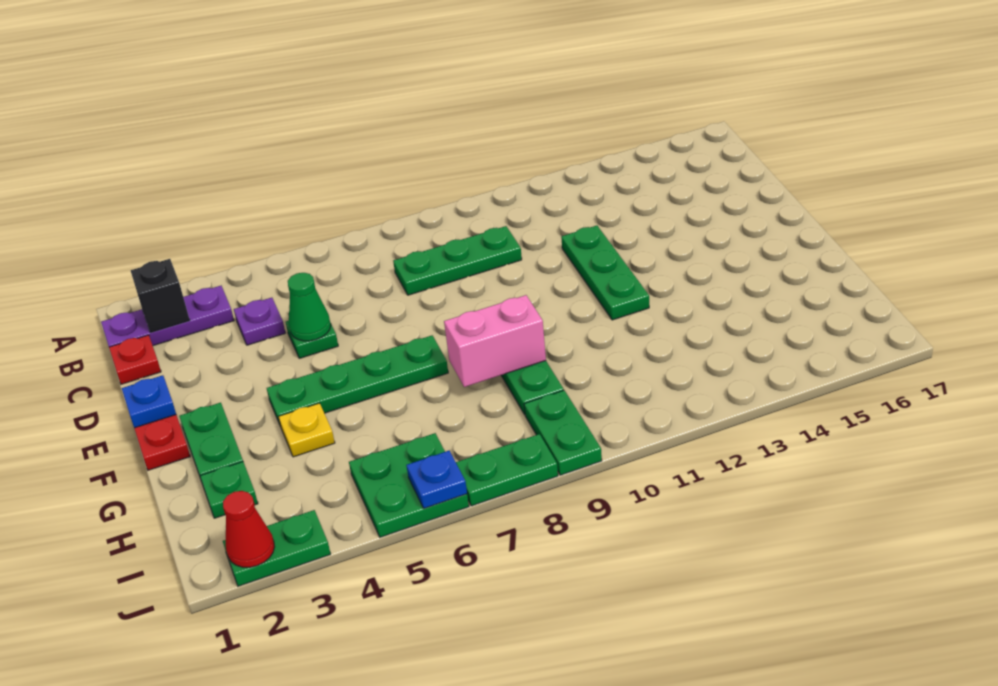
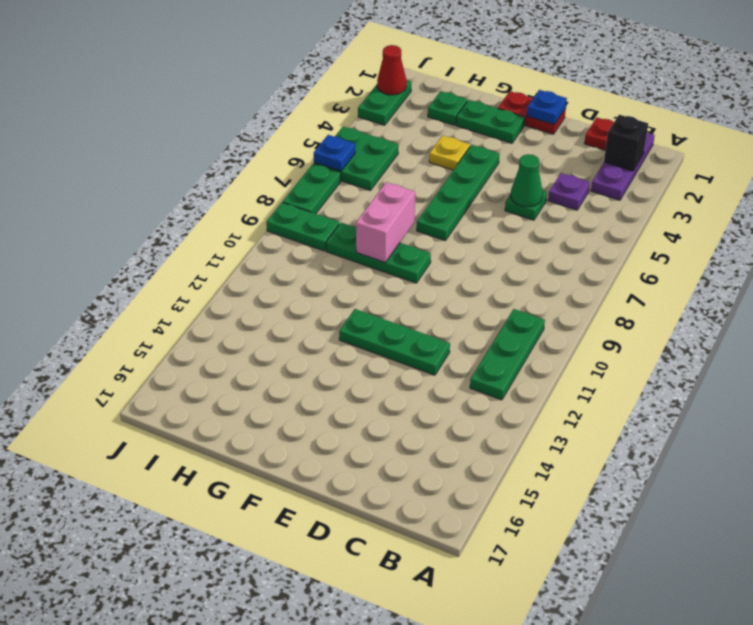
green plate C8:C10 level 1 -> green plate B10:B12 level 1

